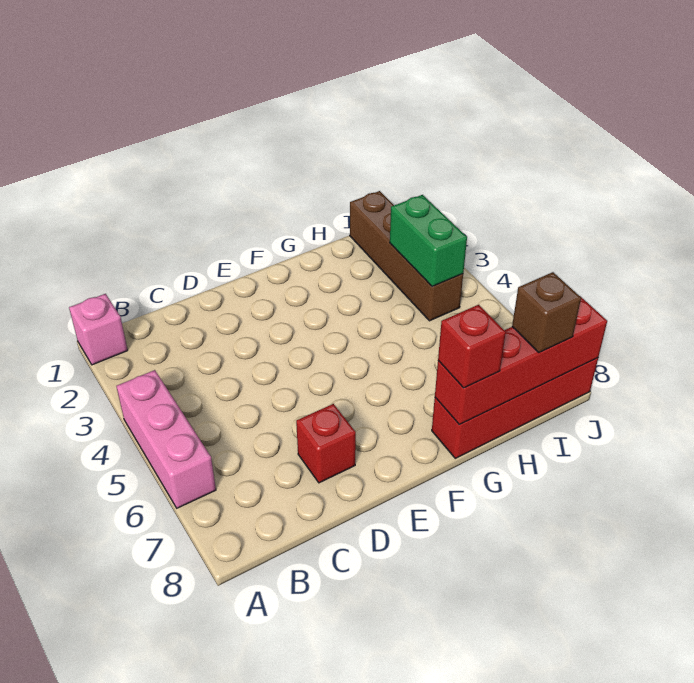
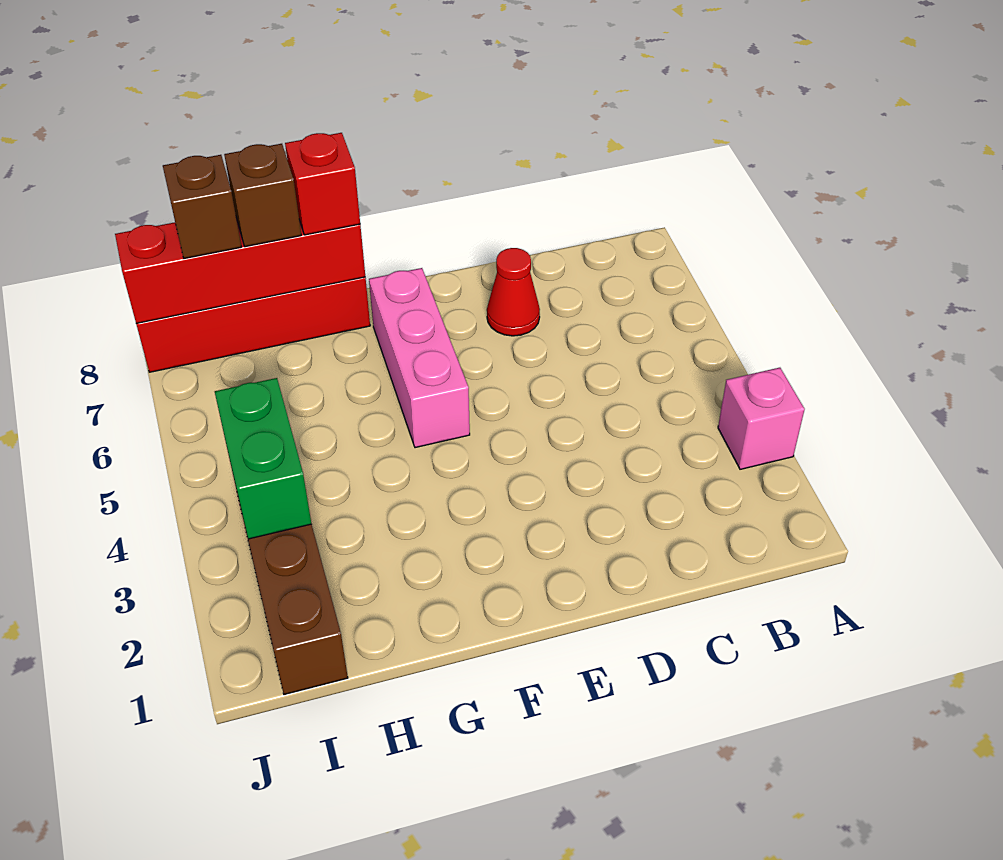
pink brick A1 level 1 -> pink brick A3 level 1
pink brick A4:A6 level 1 -> pink brick F5:F7 level 1
red brick D7 level 1 -> red cone D7 level 1
none -> brown brick H8 level 3

